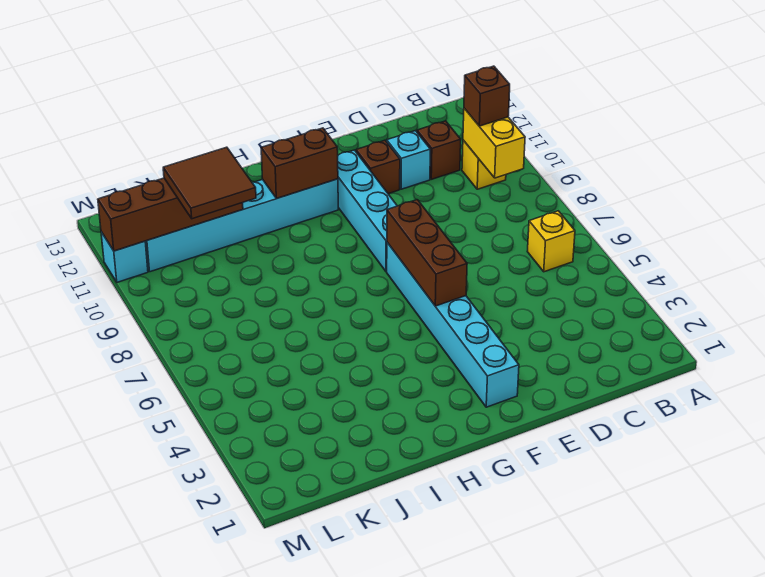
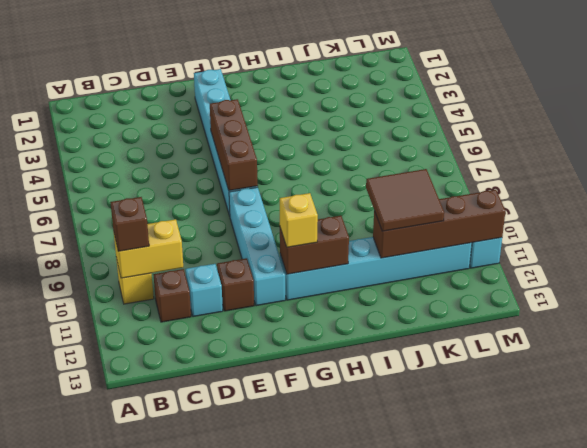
yellow brick B6 level 1 -> yellow brick G11 level 3
yellow brick B9:B10 level 2 -> yellow brick B10:C10 level 2

